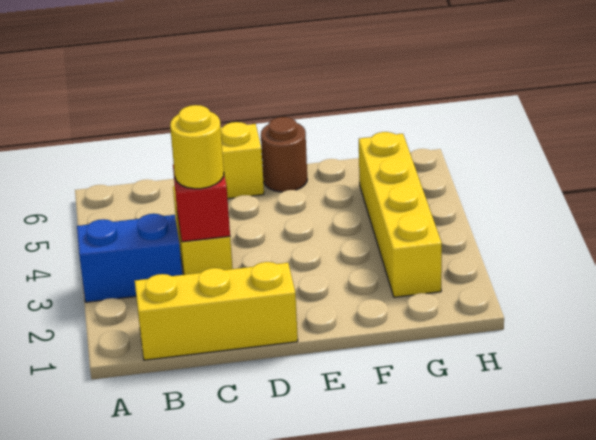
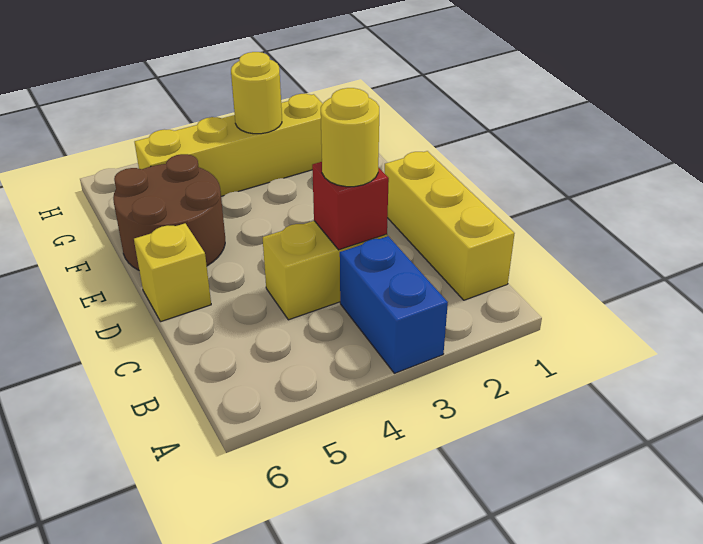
brown round brick E6 level 1 -> brown round brick E5:F6 level 1
none -> yellow round brick G3 level 2

